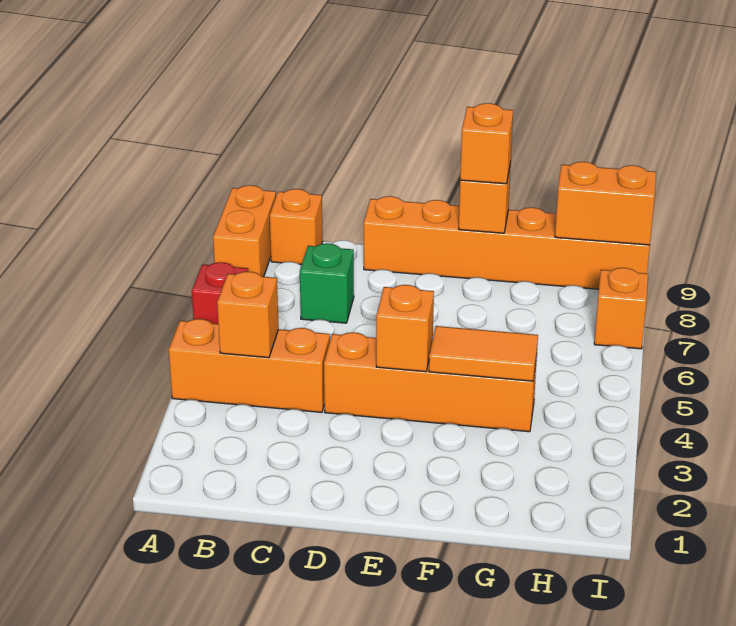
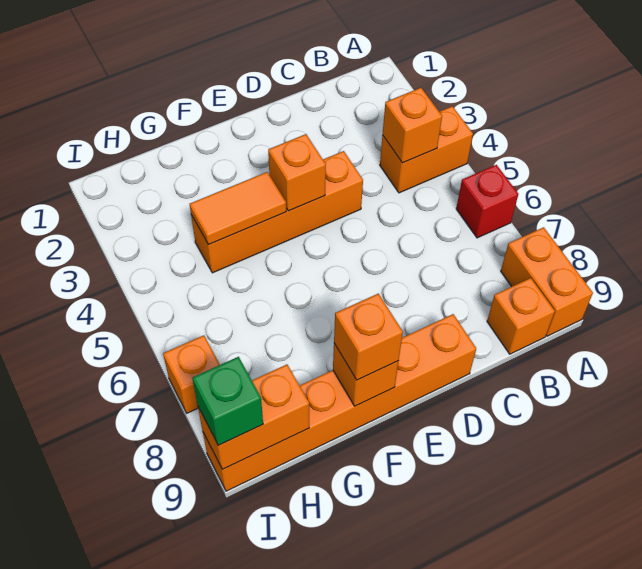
orange brick A4:C4 level 1 -> orange brick A4:B4 level 1
green brick C7 level 1 -> green brick I9 level 3

